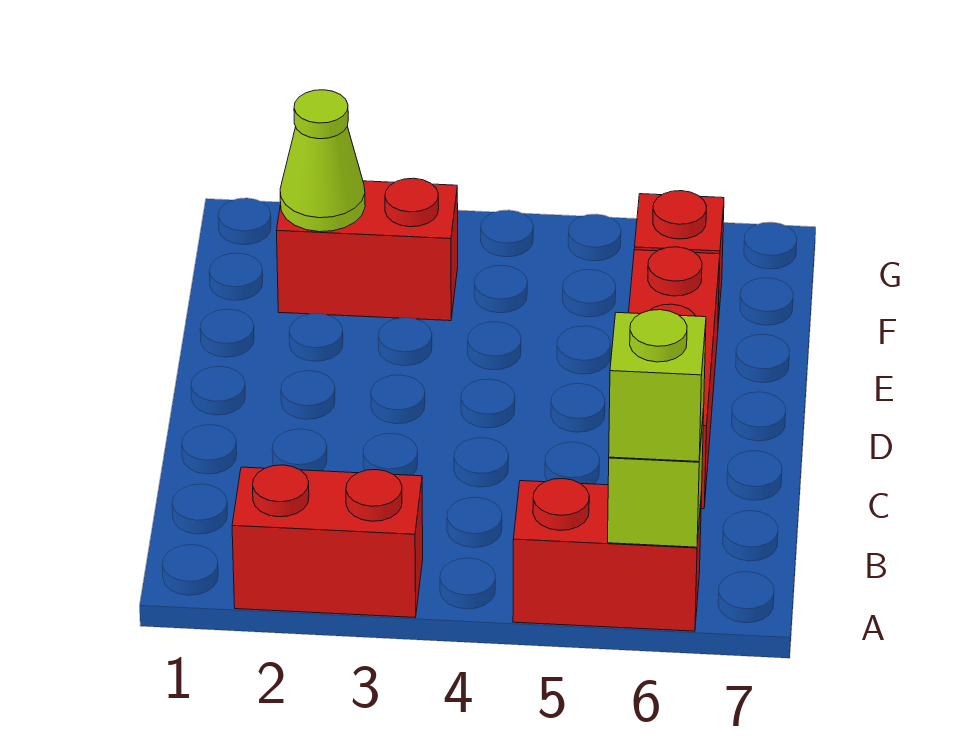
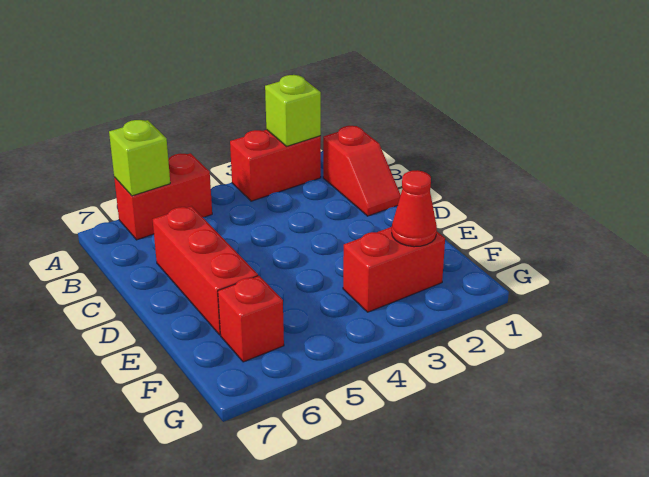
lime brick A6 level 3 -> lime brick A2 level 2
none -> red slope B1:C1 level 1 top B
lime cone F2 level 2 -> red cone F2 level 2

